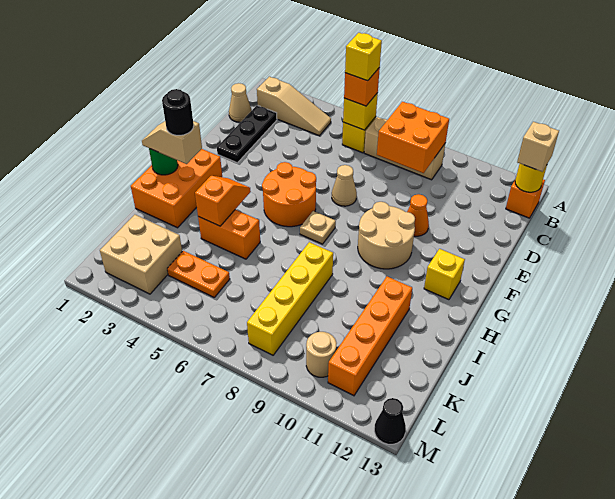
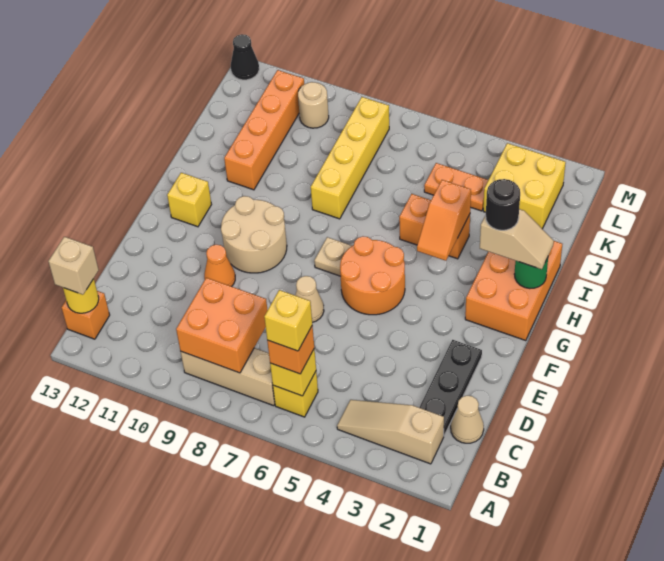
tan brick K2:L3 level 1 -> yellow brick K2:L3 level 1

